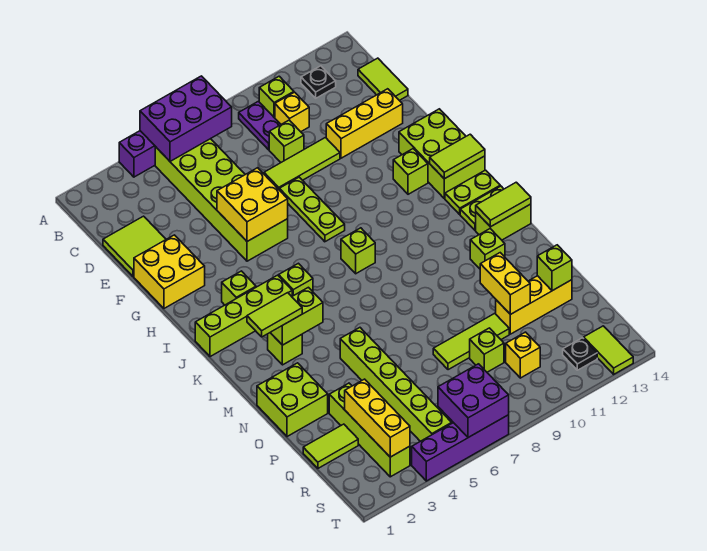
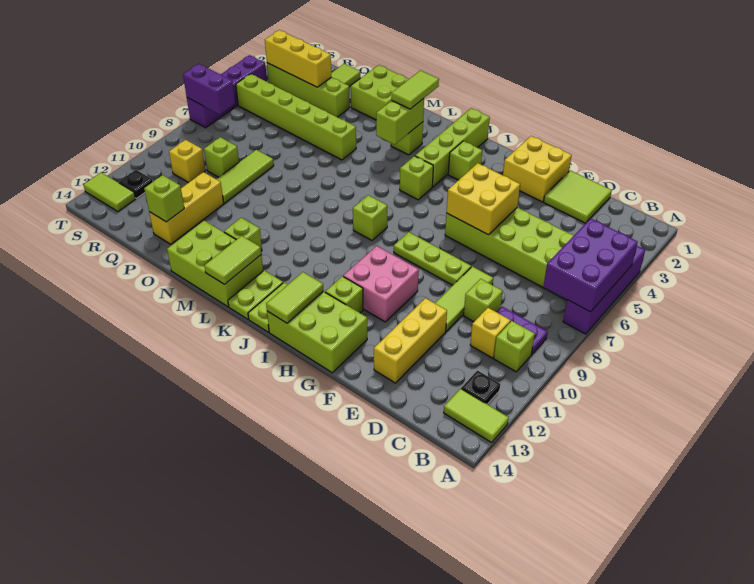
lime tile C14:D14 level 1 -> lime tile A13:B13 level 1
none -> pink brick G10:H11 level 1
lime brick L13:L14 level 1 -> lime brick L13:N14 level 1
yellow brick O11:P11 level 2 -> none
purple brick S6:T7 level 2 -> purple brick S7:T7 level 2

